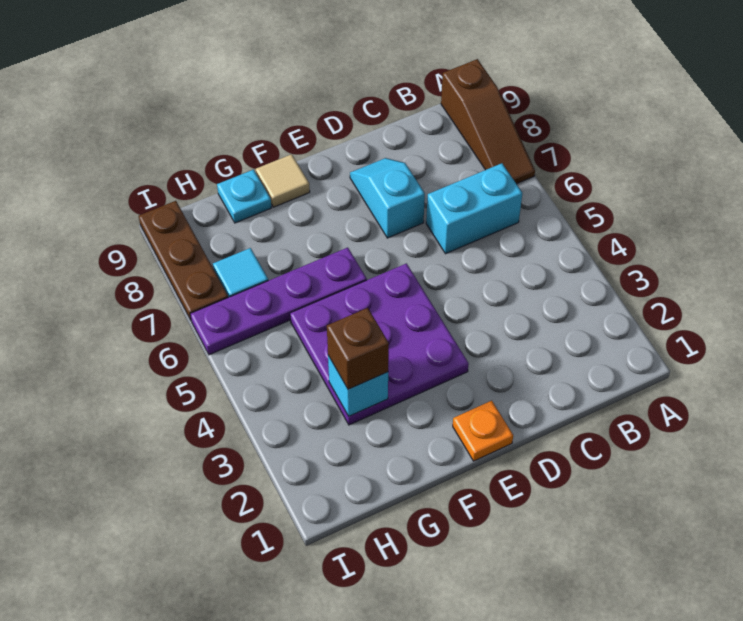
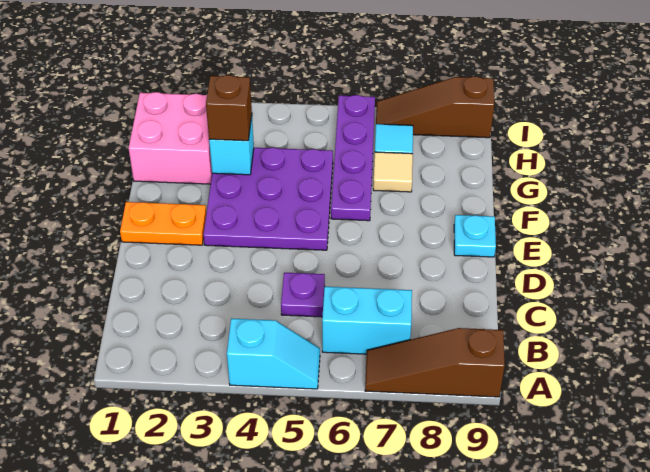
cyan brick B6:C6 level 1 -> cyan brick B6:B7 level 1
none -> purple plate C5 level 1
cyan slope D7:D8 level 1 top 7 -> cyan slope A4:A5 level 1 top 4
orange plate E1 level 1 -> orange plate E1:E2 level 1
tan tile F9 level 1 -> tan tile G7 level 1
none -> pink brick G1:H2 level 1
cyan plate G9 level 1 -> cyan plate E9 level 1
brown plate I7:I9 level 1 -> brown slope I7:I9 level 1 top 9

